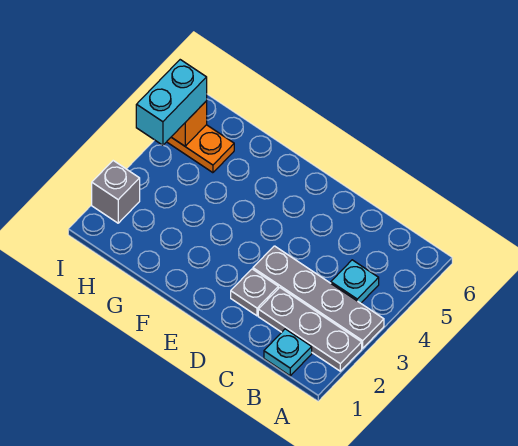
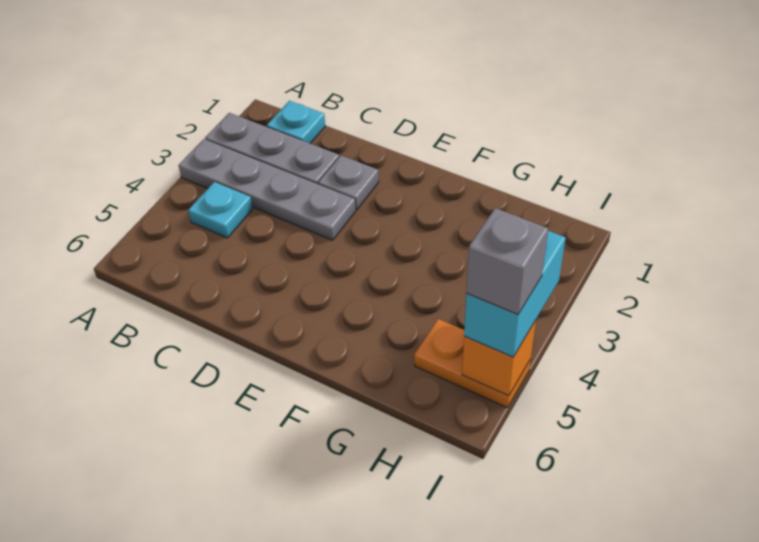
grey brick I2 level 1 -> grey brick I5 level 4

